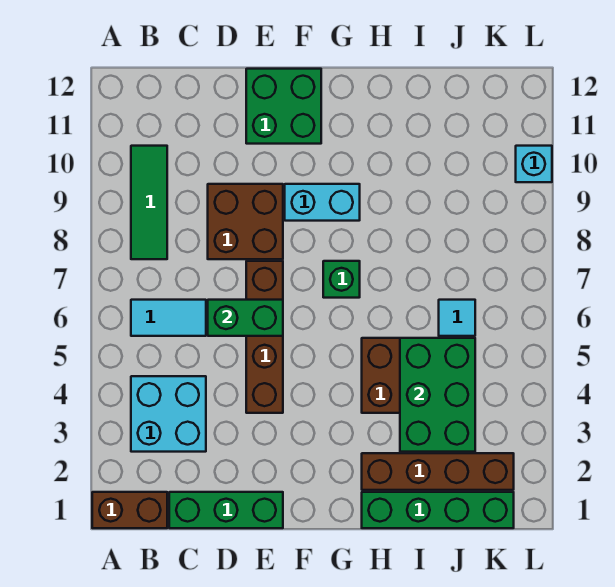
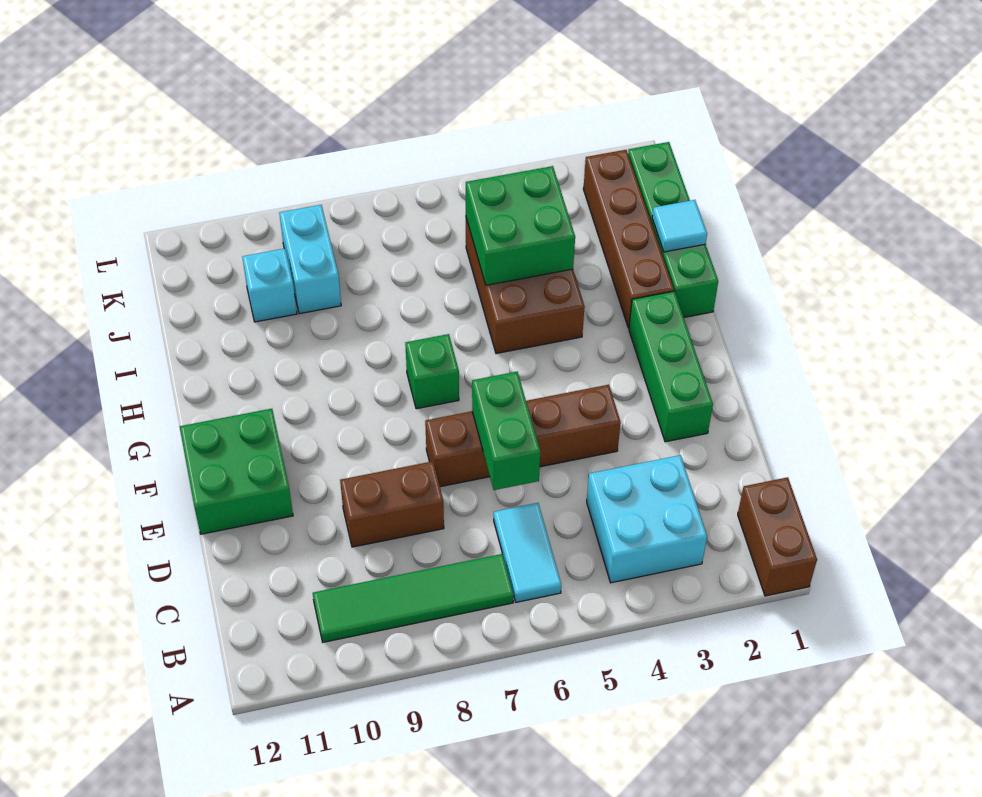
green tile B8:B10 level 1 -> green tile B7:B10 level 1
green brick C1:E1 level 1 -> green brick E2:G2 level 1
brown brick D8:E9 level 1 -> brown brick D8:D9 level 1
cyan brick F9:G9 level 1 -> cyan brick J9:K9 level 1
green brick I3:J5 level 2 -> green brick I4:J5 level 2
cyan tile J6 level 1 -> cyan tile I1 level 2
cyan brick L10 level 1 -> cyan brick J10 level 1

